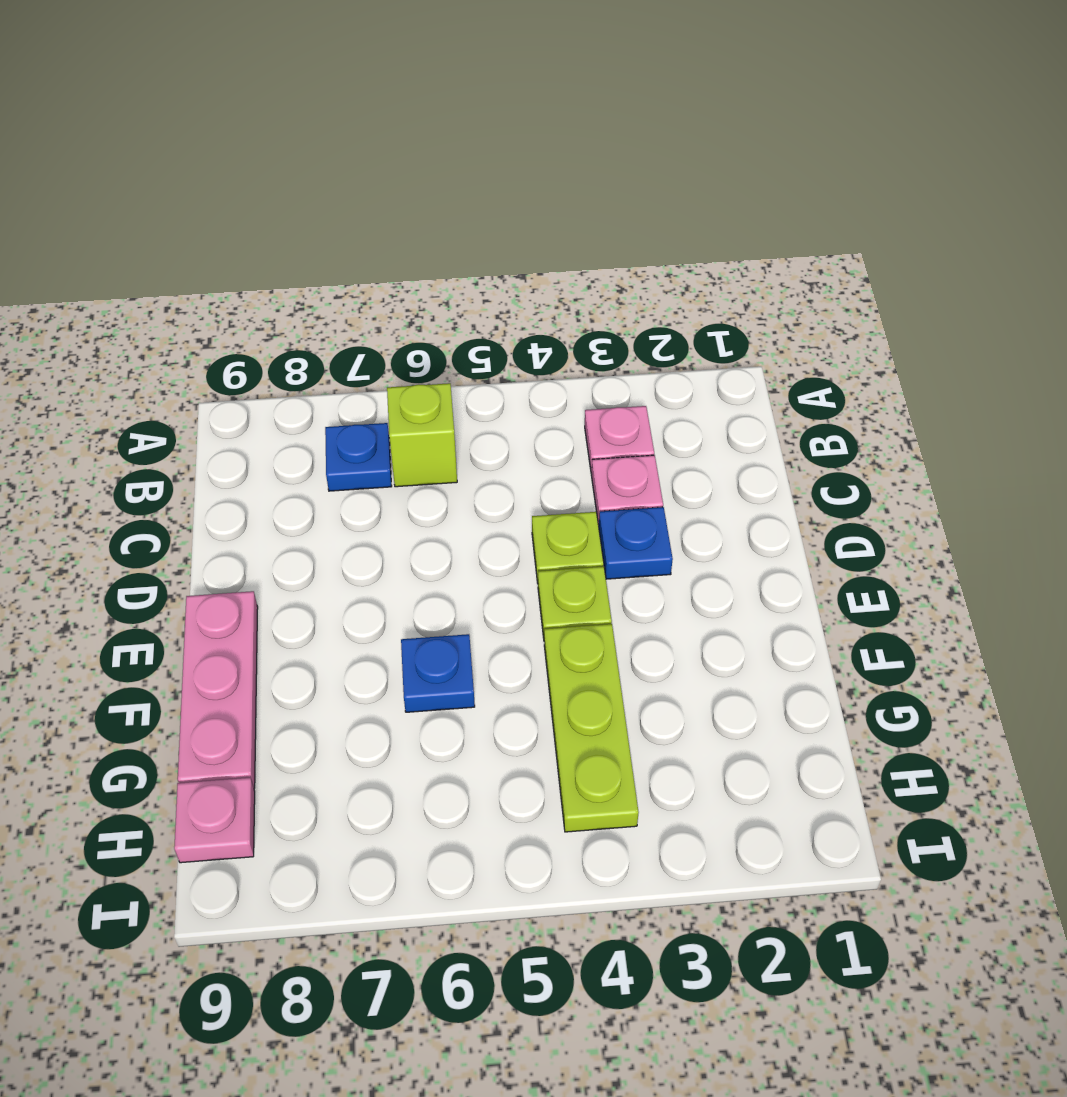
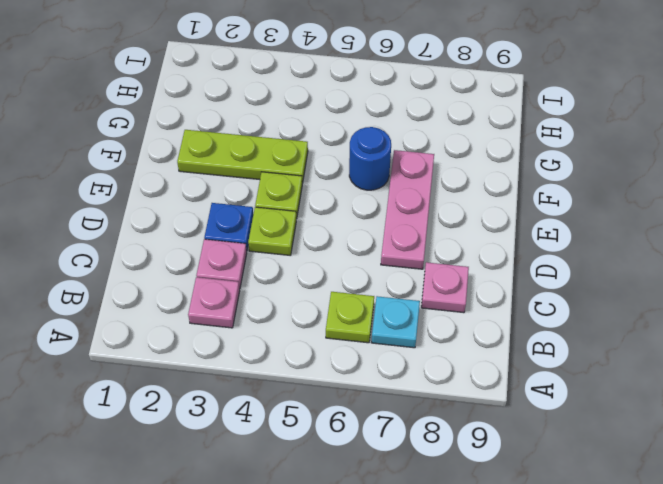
lime brick B6 level 1 -> lime plate B6 level 1
blue plate B7 level 1 -> cyan plate B7 level 1
pink plate E9:G9 level 1 -> pink plate D7:F7 level 1
lime plate F4:H4 level 1 -> lime plate F2:F4 level 1
blue plate F6 level 1 -> blue round brick F6 level 1
pink plate H9 level 1 -> pink plate C8 level 1

